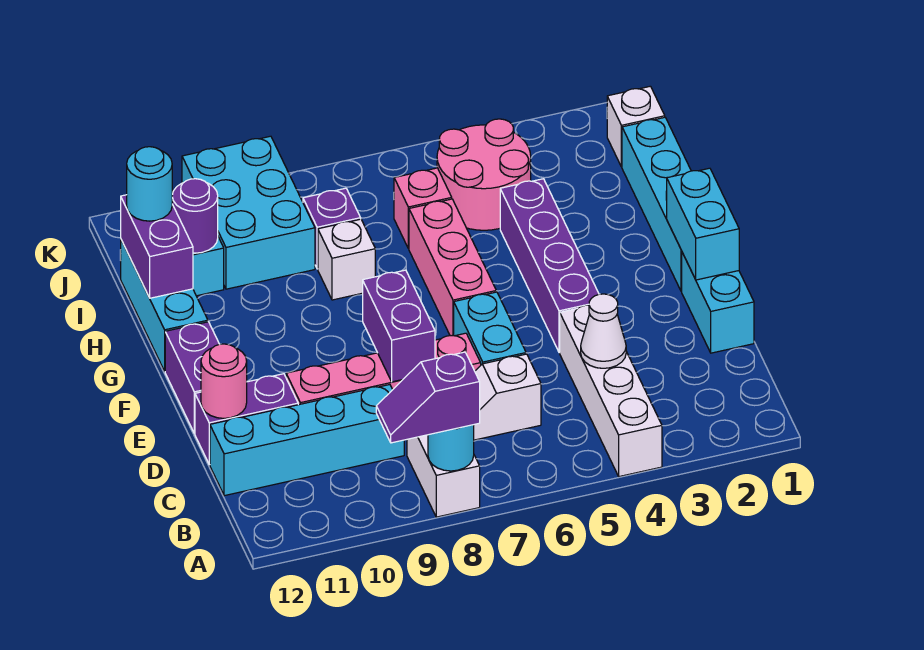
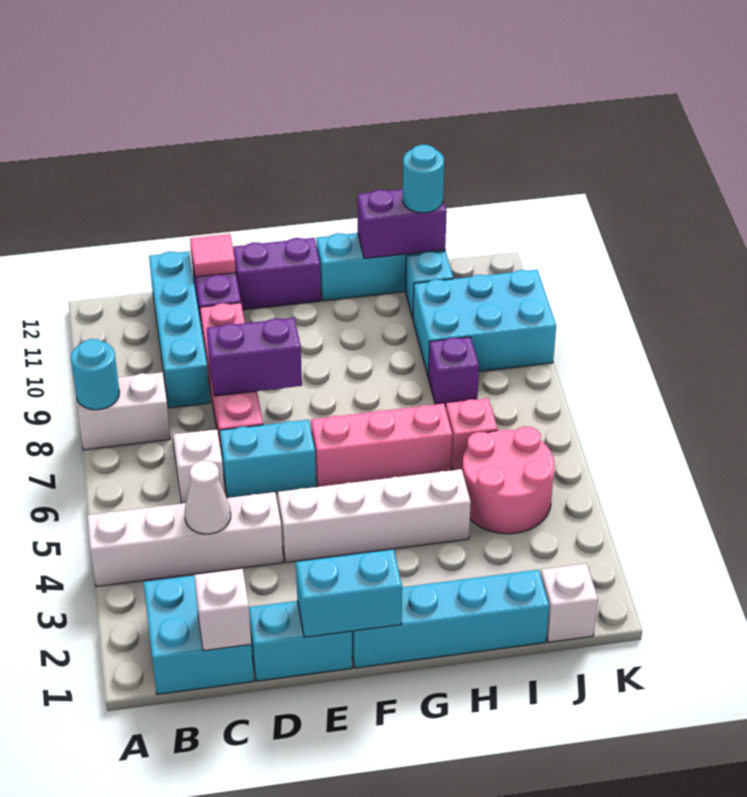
purple slope A8:A9 level 3 top 8 -> none
none -> cyan brick B1:C2 level 1
pink round brick D12 level 2 -> pink tile D12 level 2
purple brick E4:H4 level 1 -> white brick E4:H4 level 1
white brick H8 level 1 -> white brick C1 level 2
purple round brick I11 level 2 -> none

